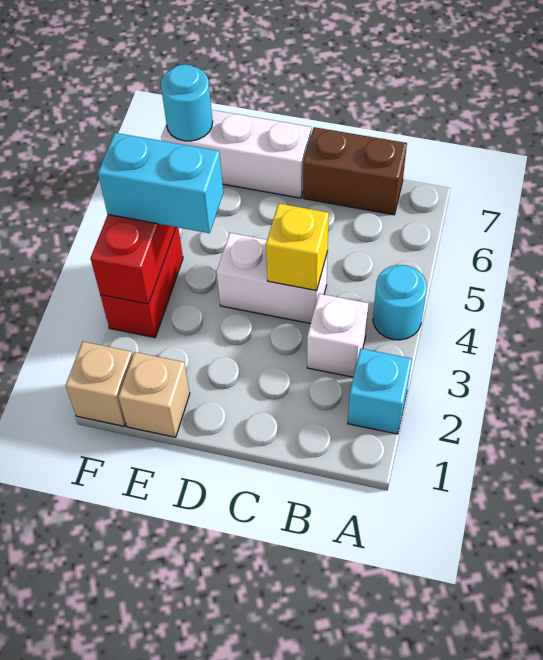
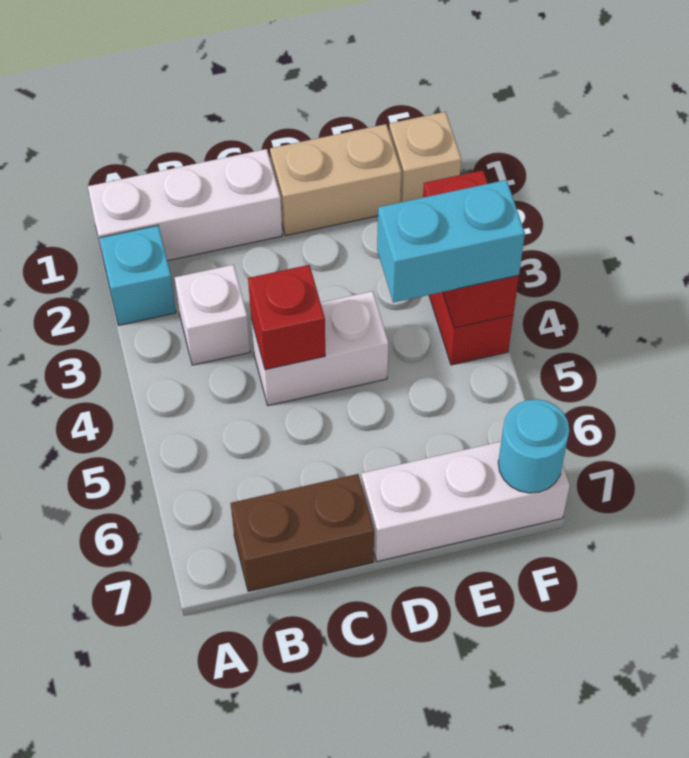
none -> white brick A1:C1 level 1
cyan round brick A4 level 1 -> none
yellow brick C4 level 2 -> red brick C4 level 2
tan brick E1 level 1 -> tan brick D1:E1 level 1

